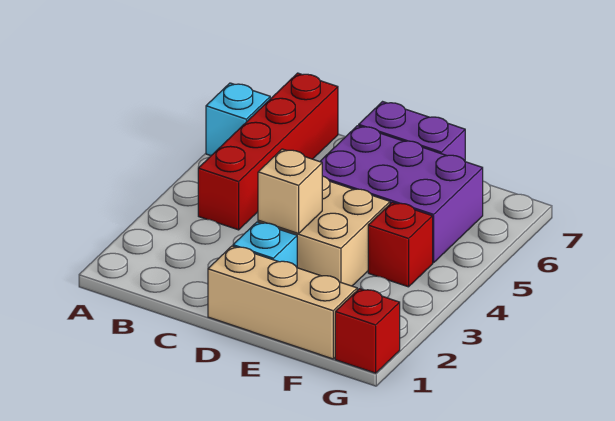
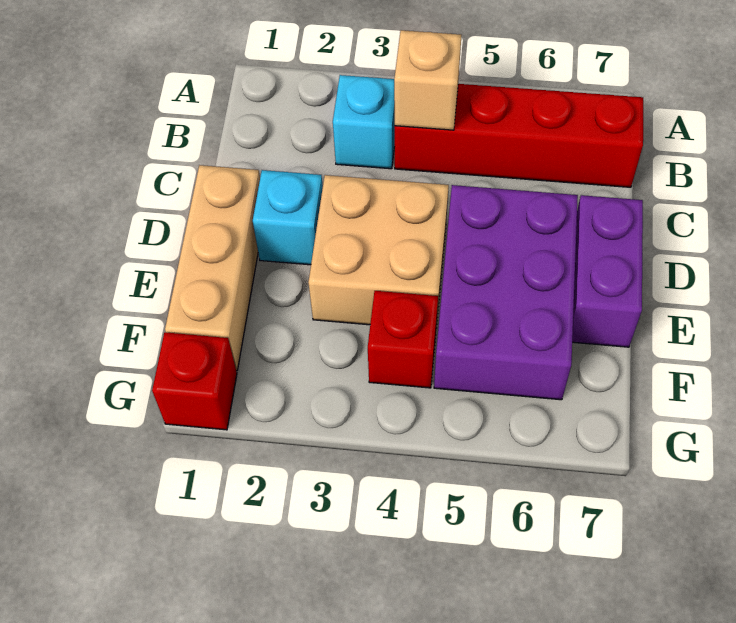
cyan brick A6 level 1 -> cyan brick B3 level 1
tan brick D3 level 2 -> tan brick B4 level 2

